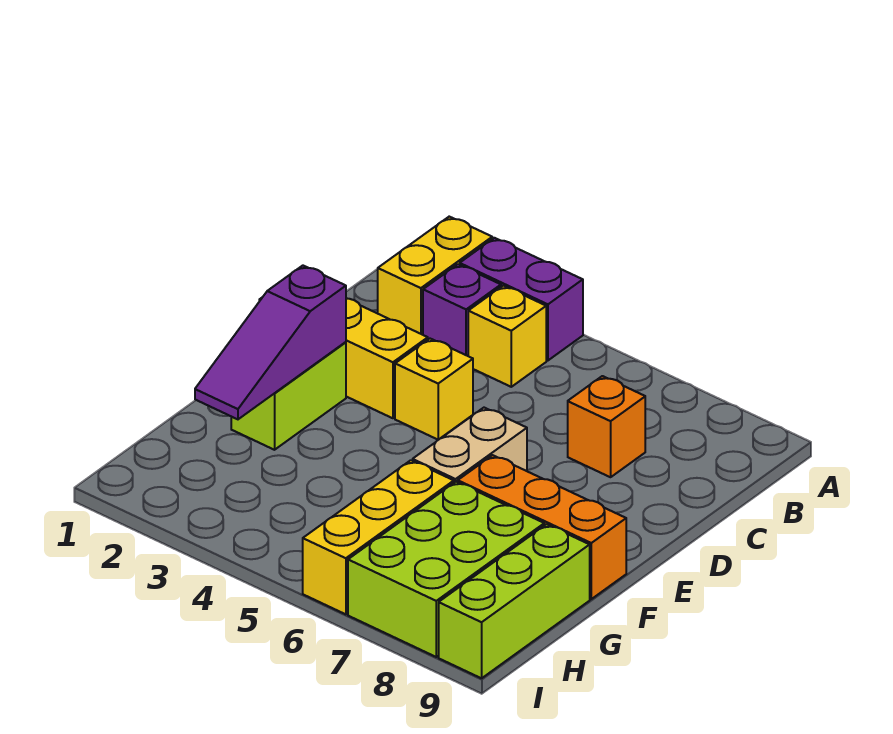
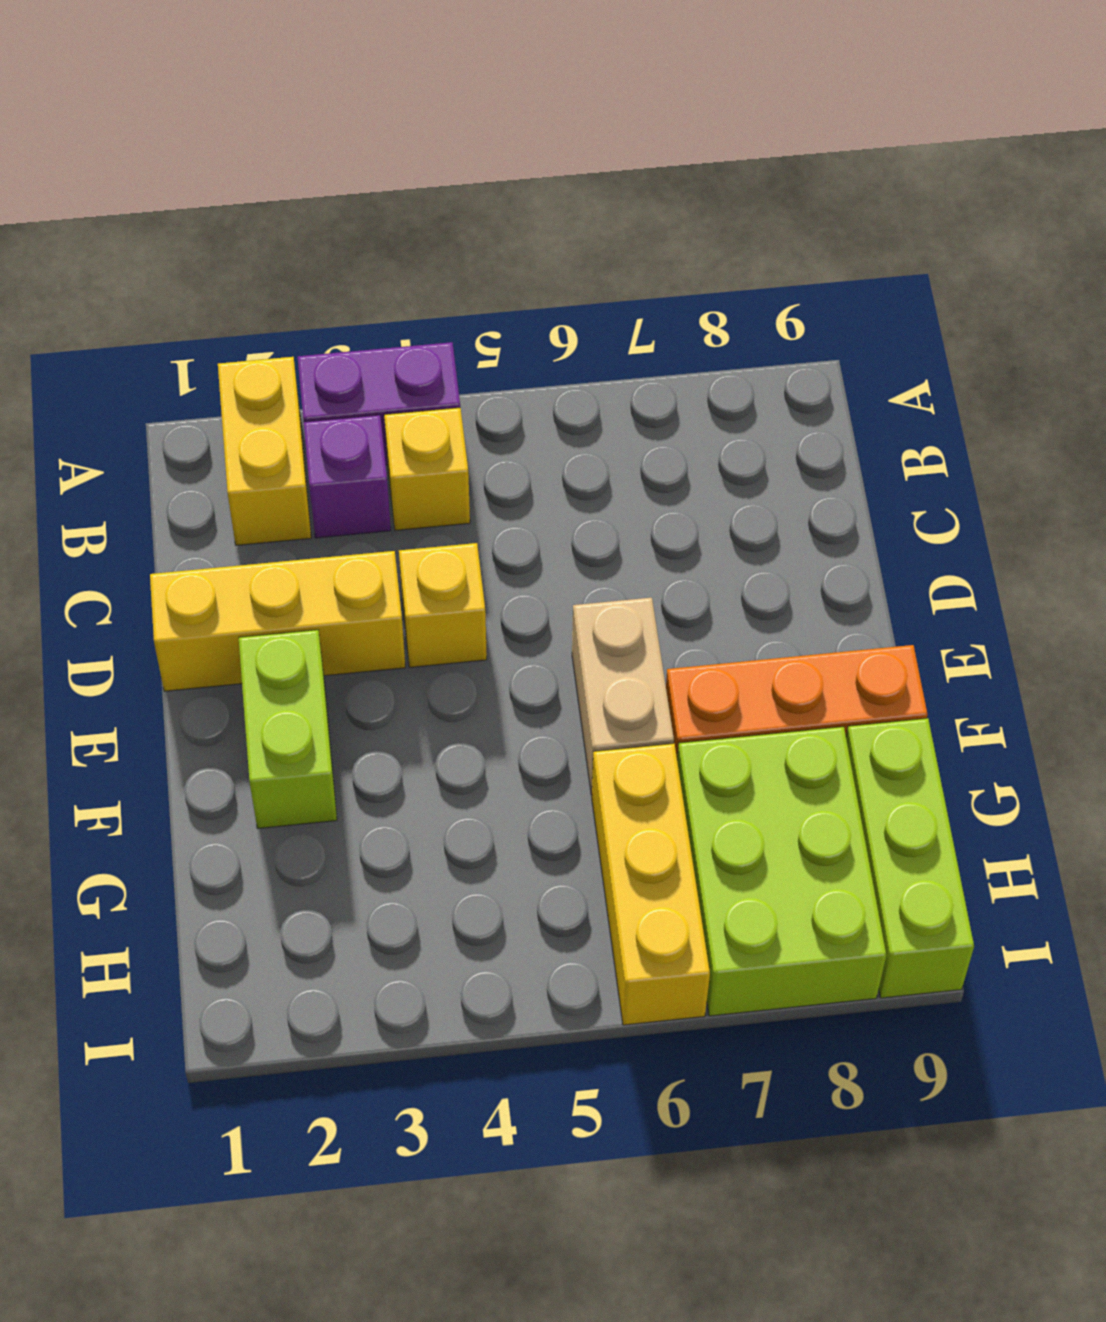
orange brick C7 level 1 -> none
purple slope E2:G2 level 2 top E -> none

